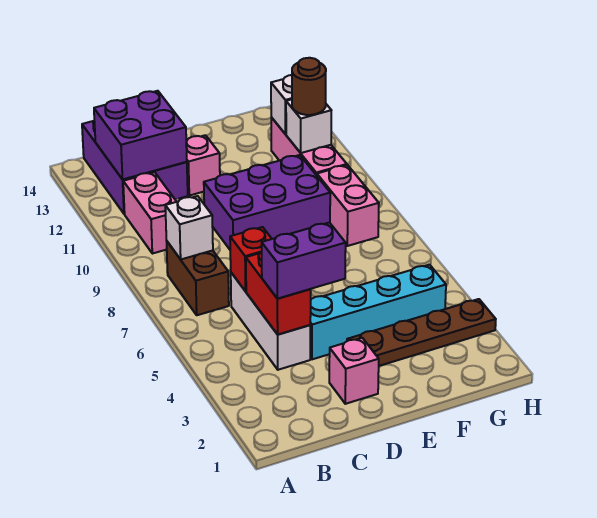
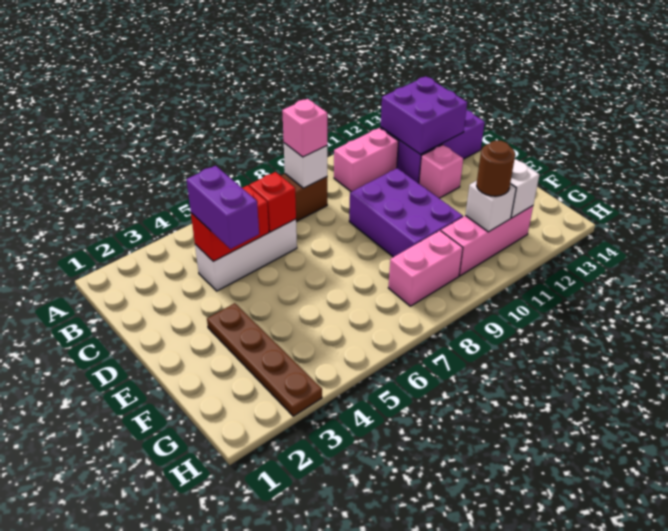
pink brick D2 level 1 -> pink brick B8 level 3
cyan brick D4:G4 level 1 -> none

